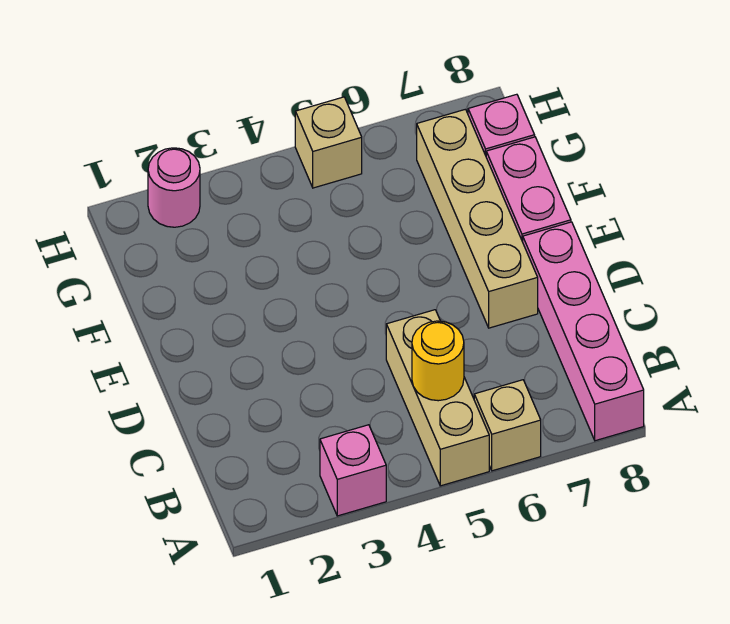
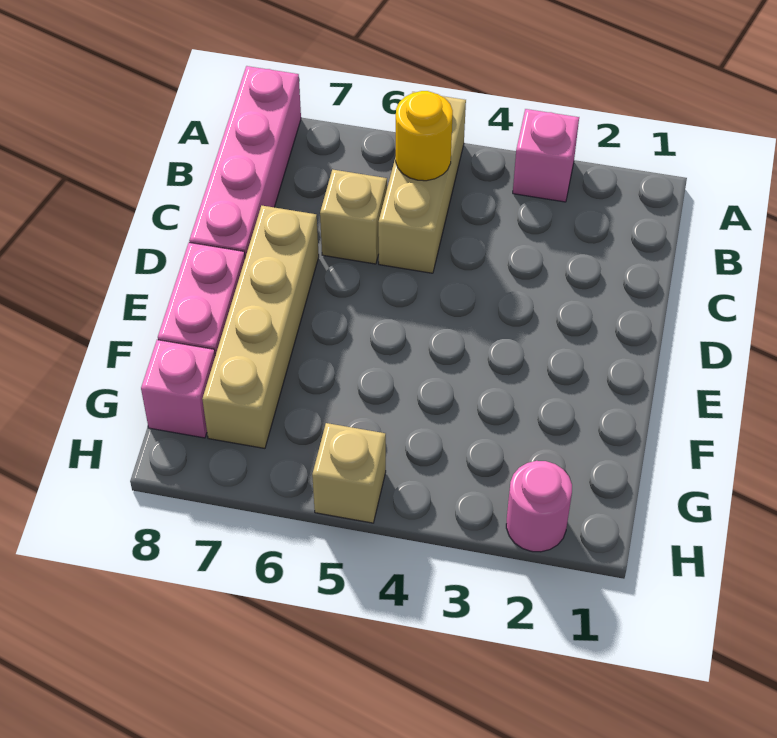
tan brick A6 level 1 -> tan brick C6 level 1

